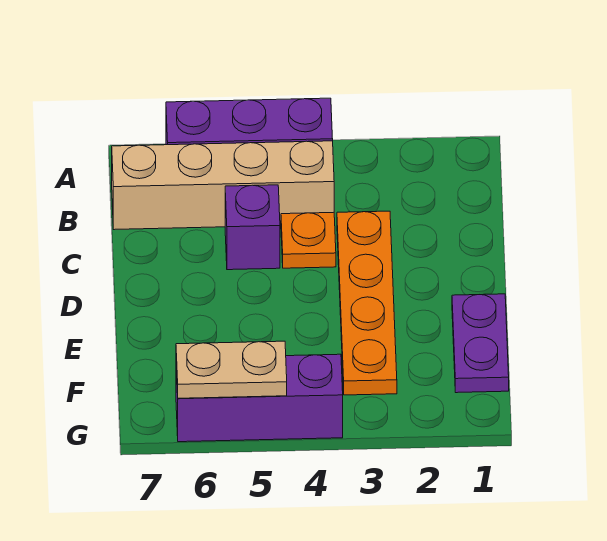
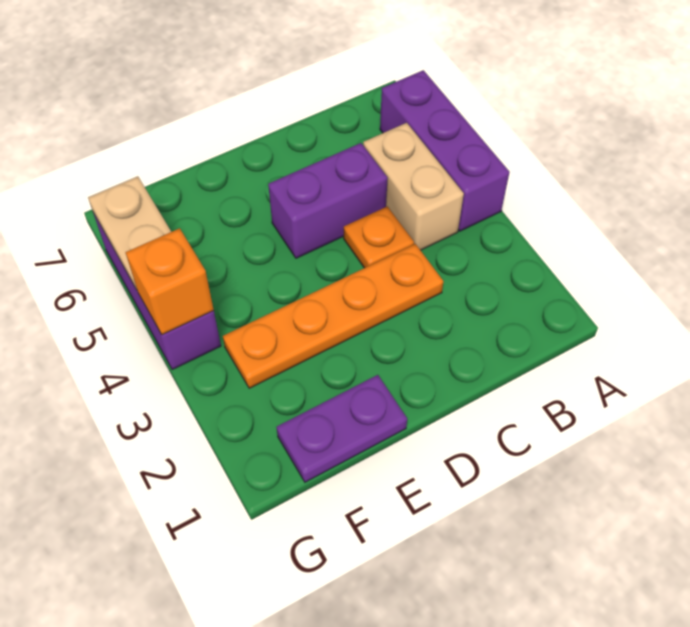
tan brick B4:B7 level 1 -> tan brick B4:B5 level 1
purple brick C5 level 1 -> purple brick C5:D5 level 1
none -> orange brick G4 level 2

